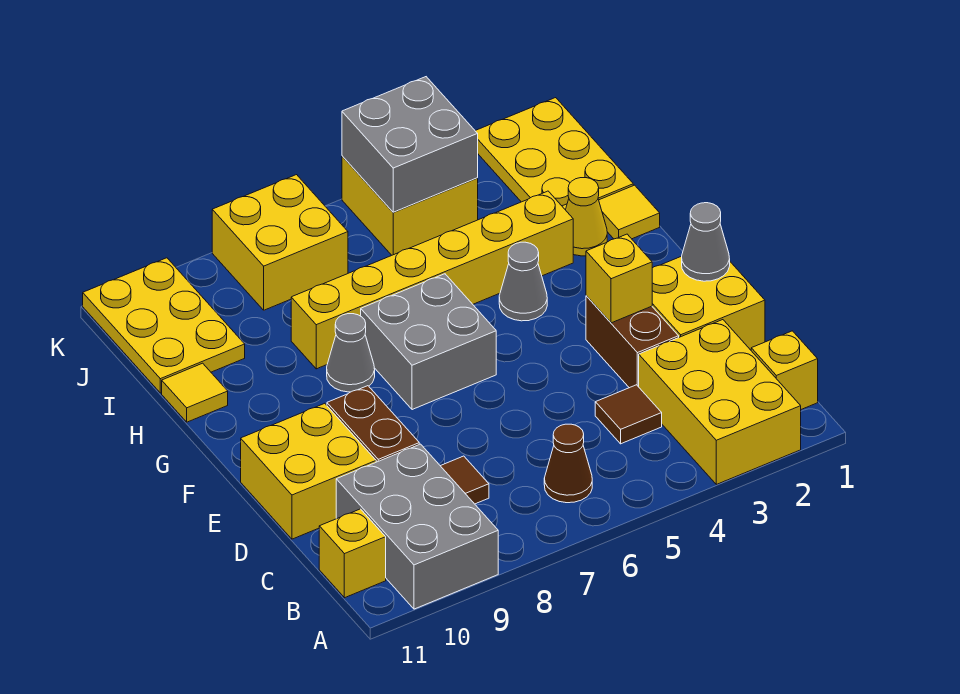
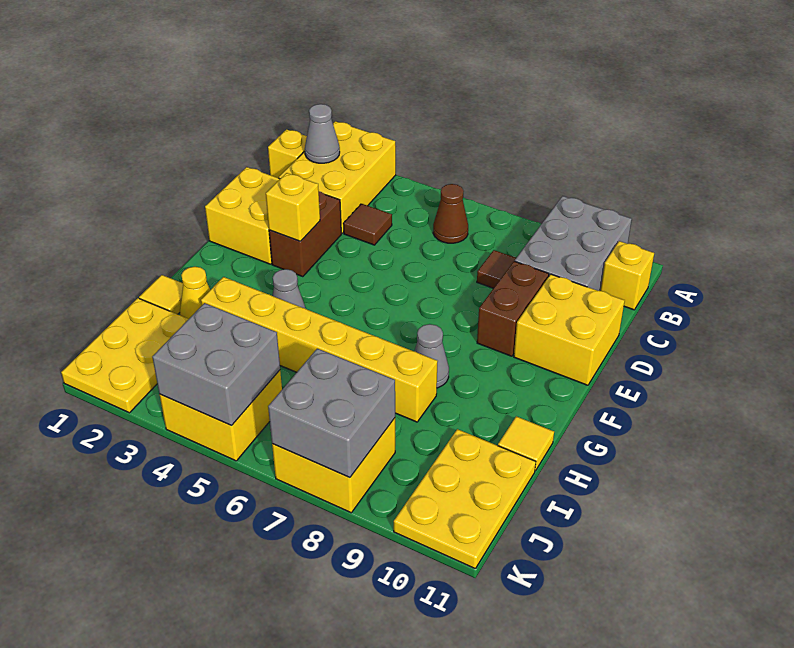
grey cone E1 level 2 -> grey cone B2 level 2
grey brick F6:G7 level 1 -> grey brick J7:K8 level 2

